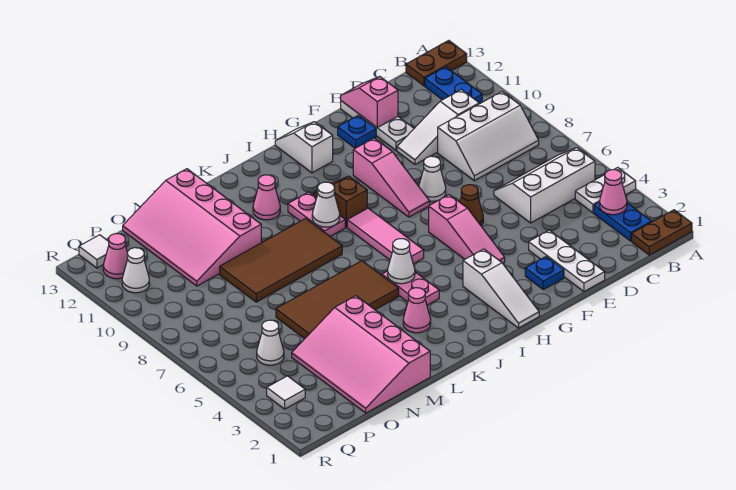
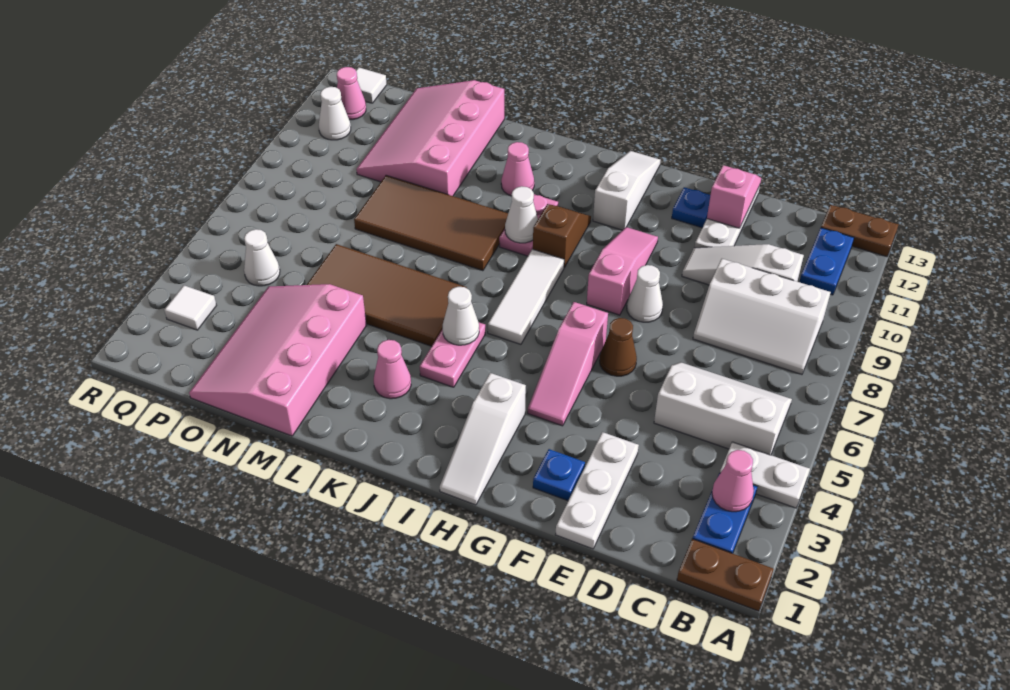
pink slope G8:G10 level 1 top 10 -> pink slope G8:G10 level 1 top 8
white slope H12:H13 level 1 top 12 -> white slope H11:H13 level 1 top 11
pink tile I6:I8 level 1 -> white tile I6:I8 level 1

